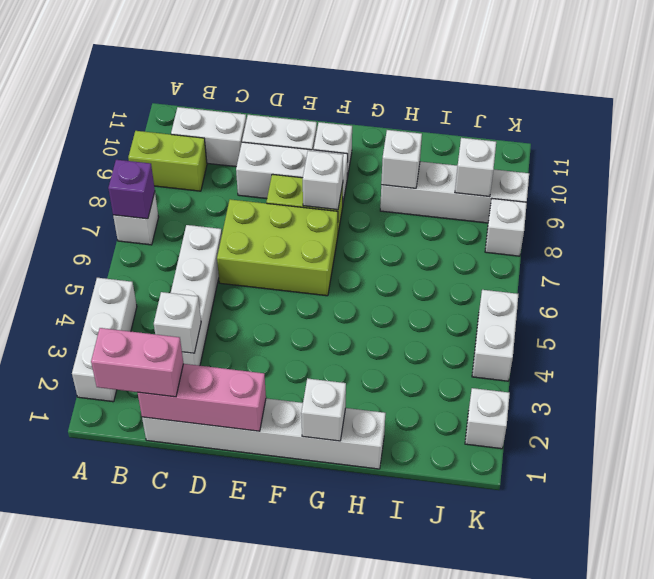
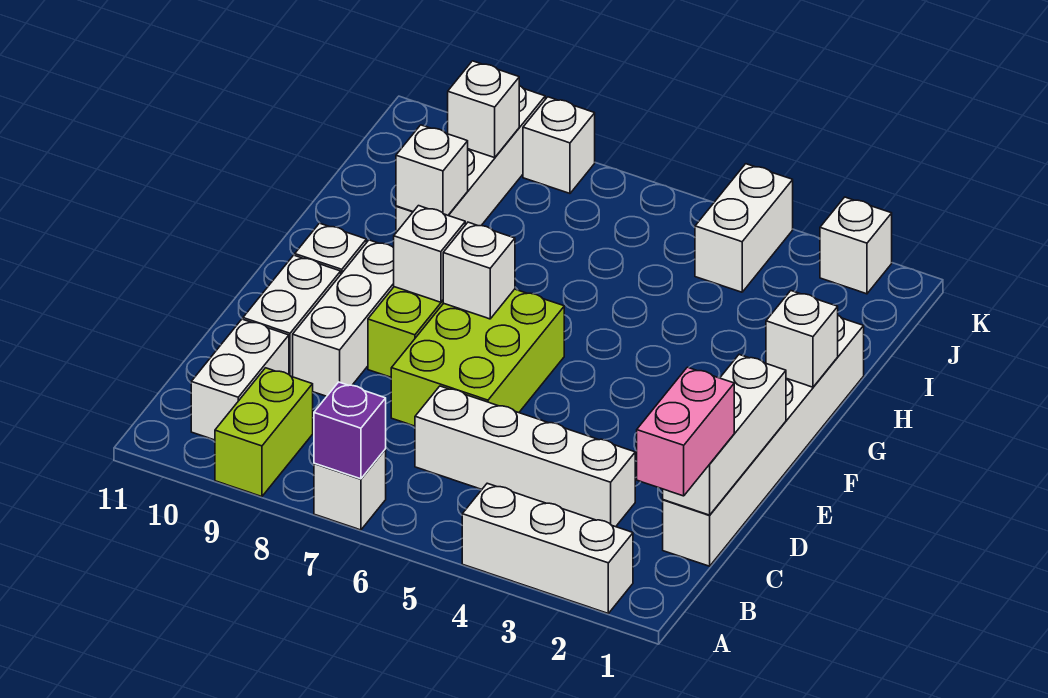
pink brick C1:E1 level 2 -> white brick C1:E1 level 2
white brick C3 level 2 -> white brick F7 level 2
white brick K4:K5 level 1 -> white brick J4:K4 level 1

